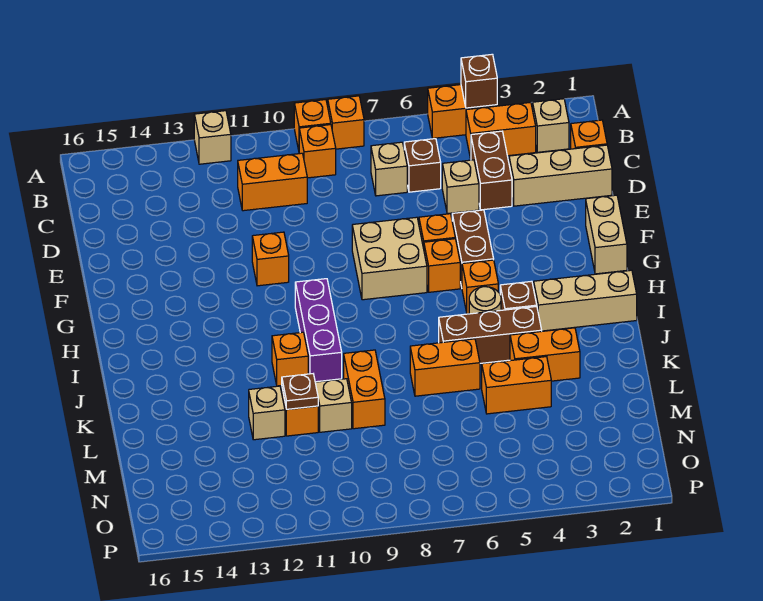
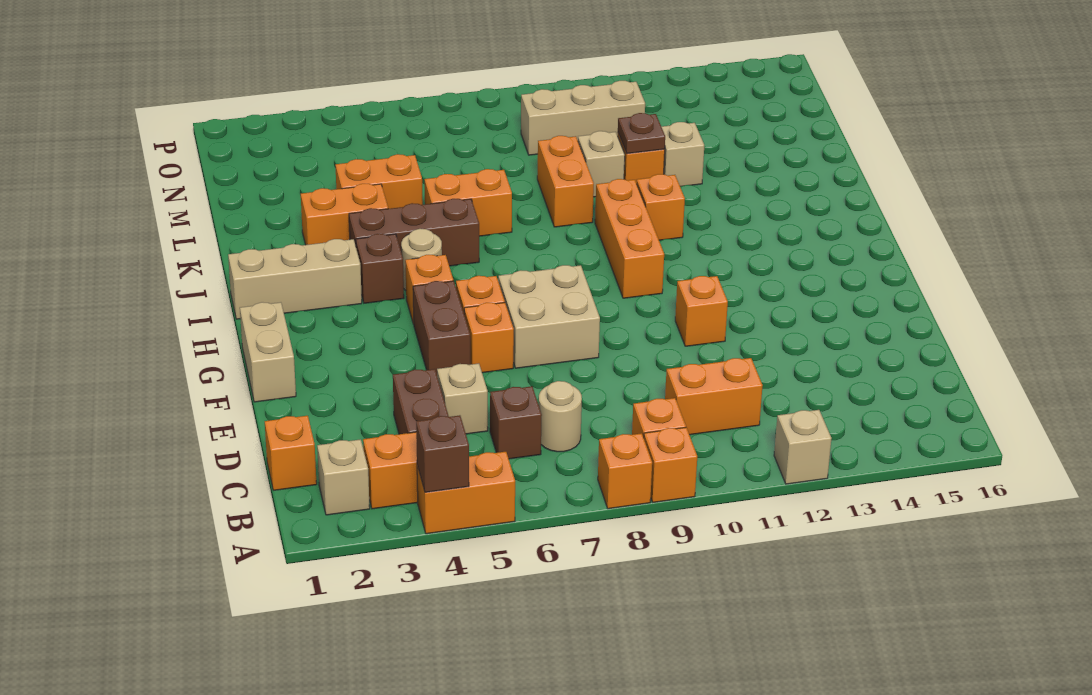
tan brick C7 level 1 -> tan round brick C7 level 1
tan brick D1:D3 level 1 -> tan brick N9:N11 level 1
purple brick H10:J10 level 1 -> orange brick H10:J10 level 1

